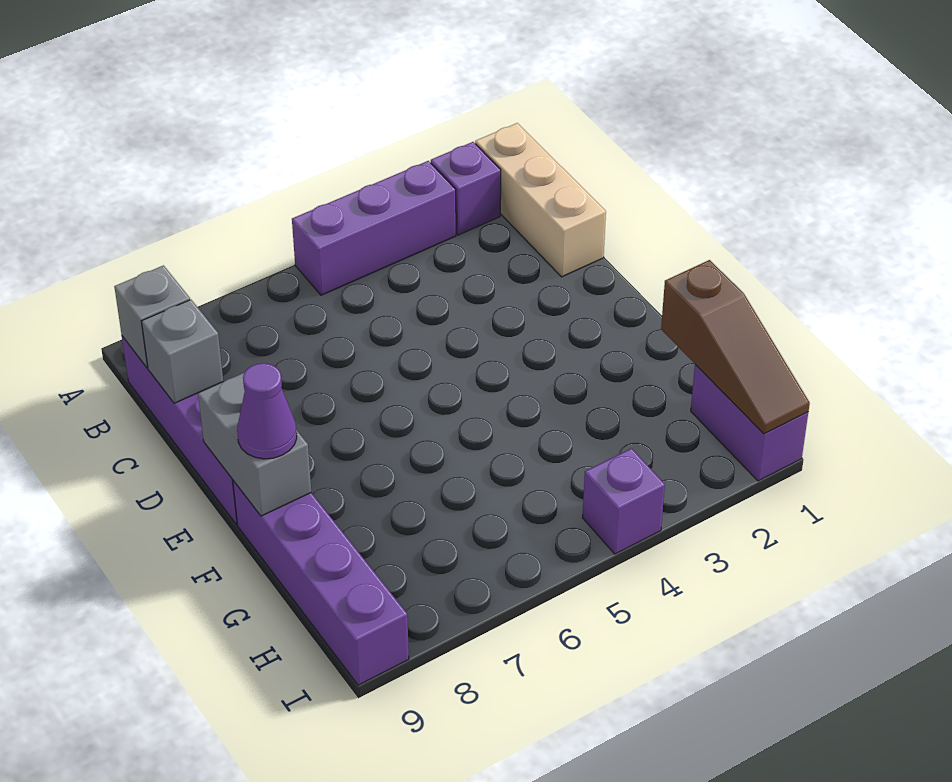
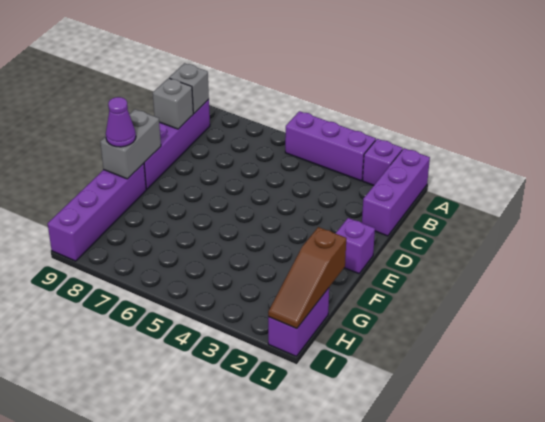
tan brick A1:C1 level 1 -> purple brick A1:C1 level 1
purple brick I4 level 1 -> purple brick E1 level 1

